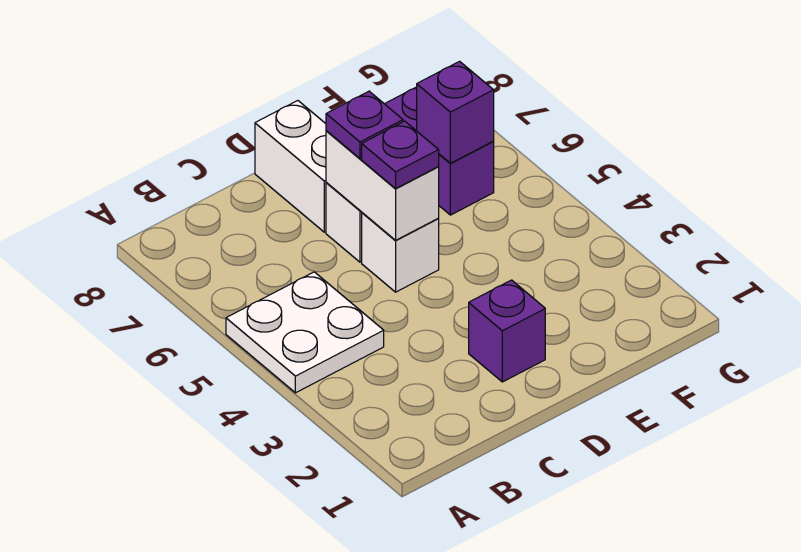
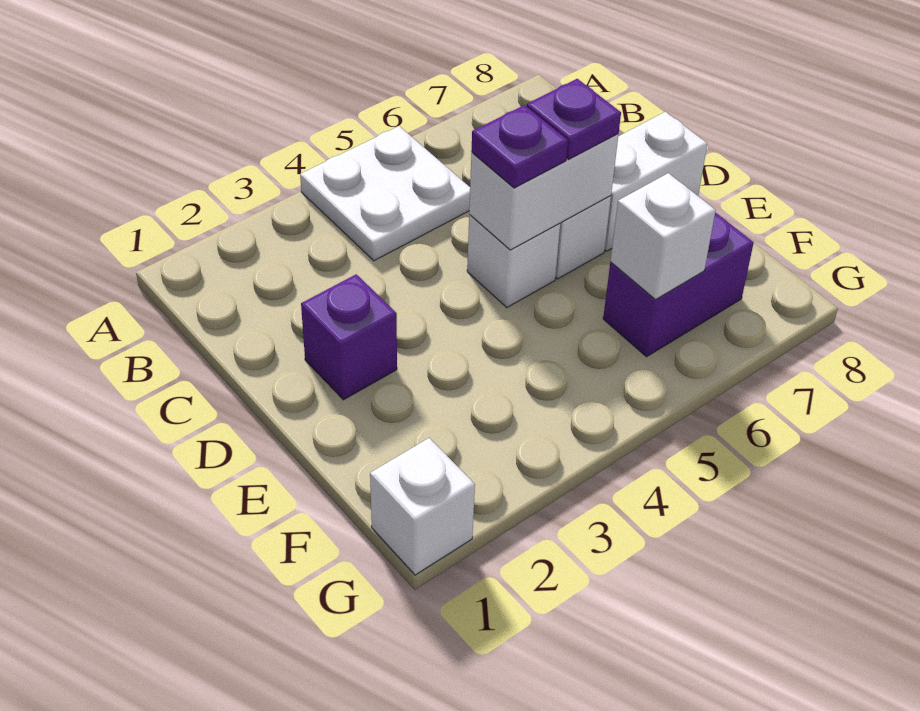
purple brick F6 level 2 -> white brick F6 level 2
none -> white brick G1 level 1

